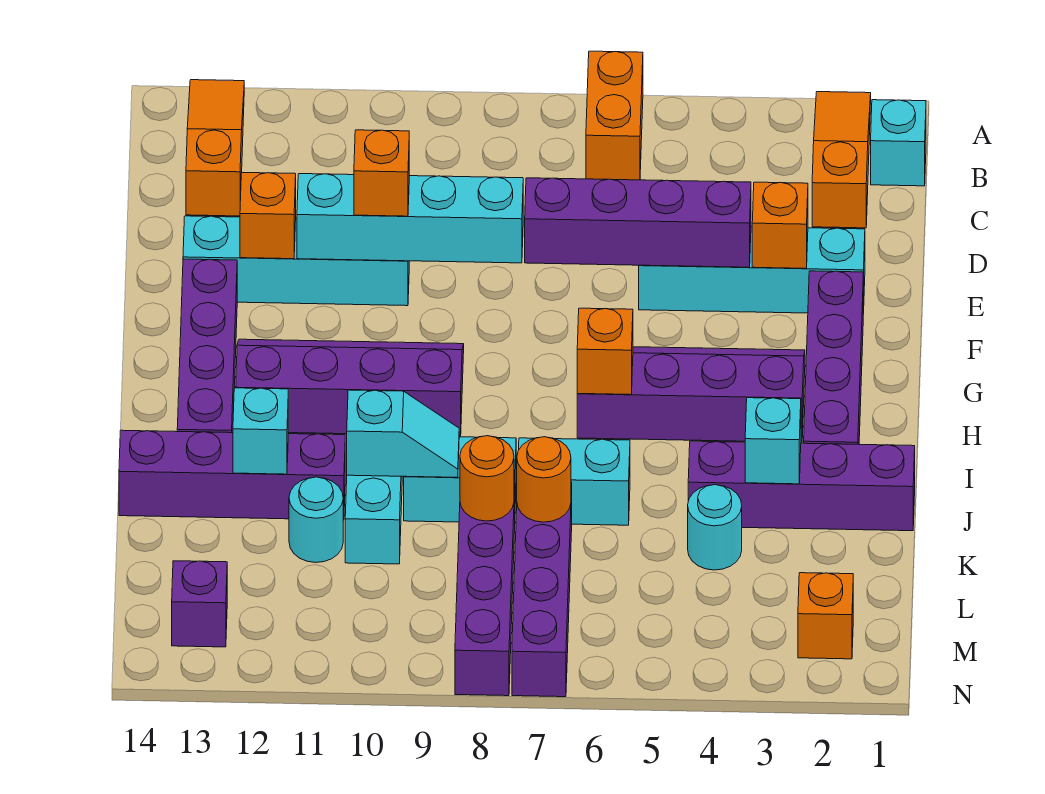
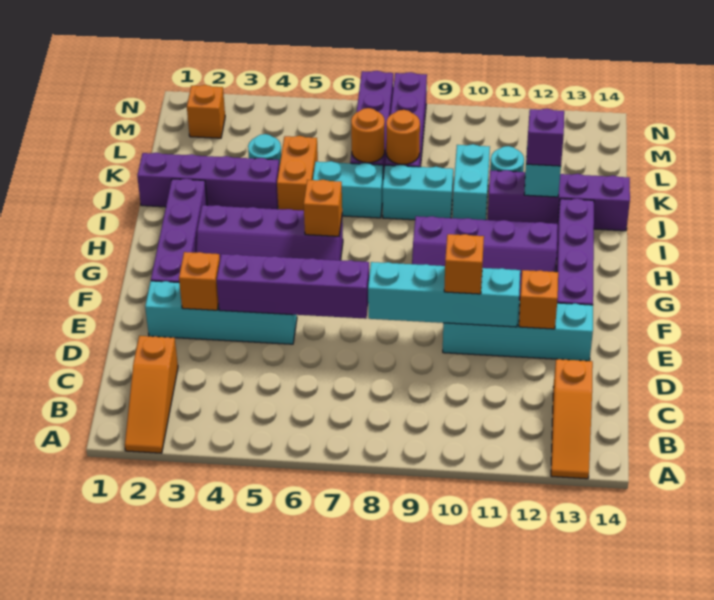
orange brick A6:B6 level 1 -> orange brick J5:K5 level 1
cyan brick B1 level 1 -> none
cyan brick J3 level 2 -> none
cyan slope J9:J10 level 2 top 10 -> none
purple brick M13 level 1 -> purple brick J12 level 3

